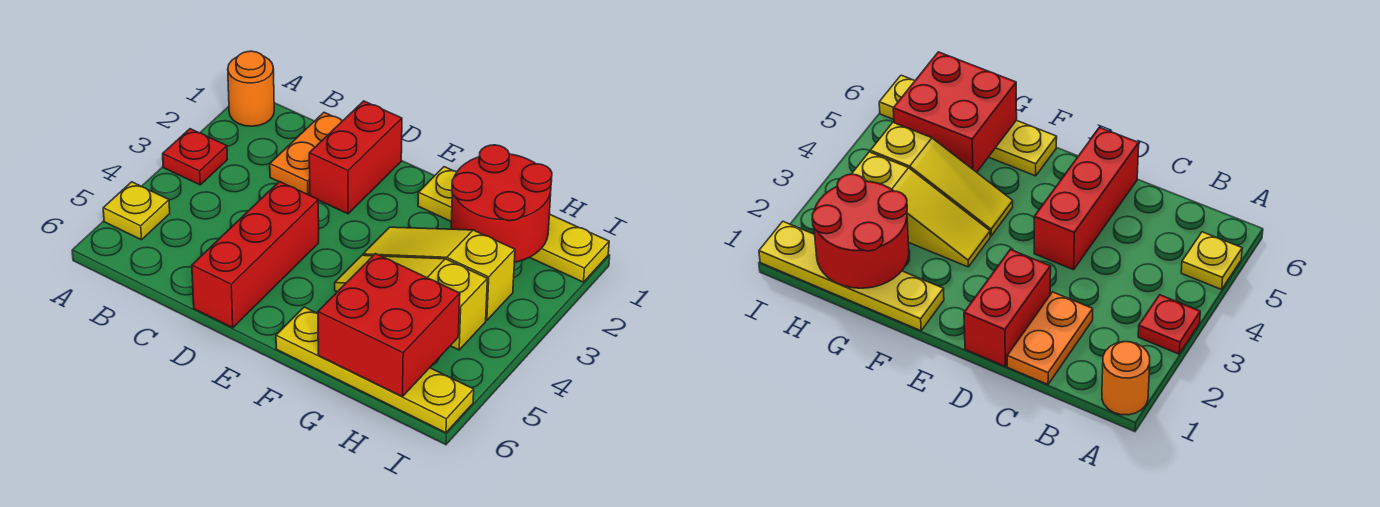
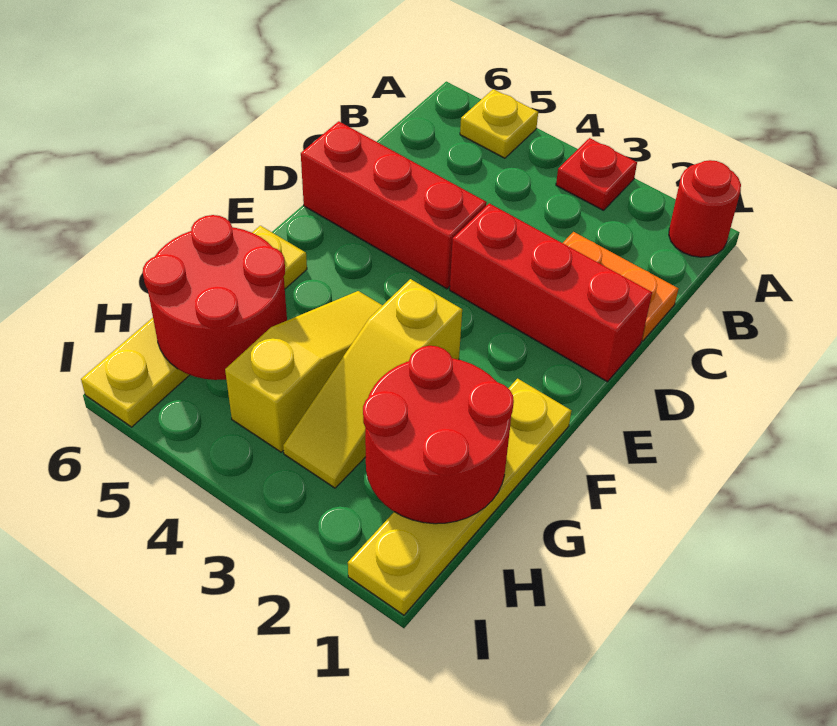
orange round brick A1 level 1 -> red round brick A1 level 1
red brick D1:D2 level 1 -> red brick D1:D3 level 1
yellow slope F3:H3 level 1 top H -> yellow slope F3:H3 level 1 top F
red brick G5:H6 level 2 -> red round brick G5:H6 level 2

